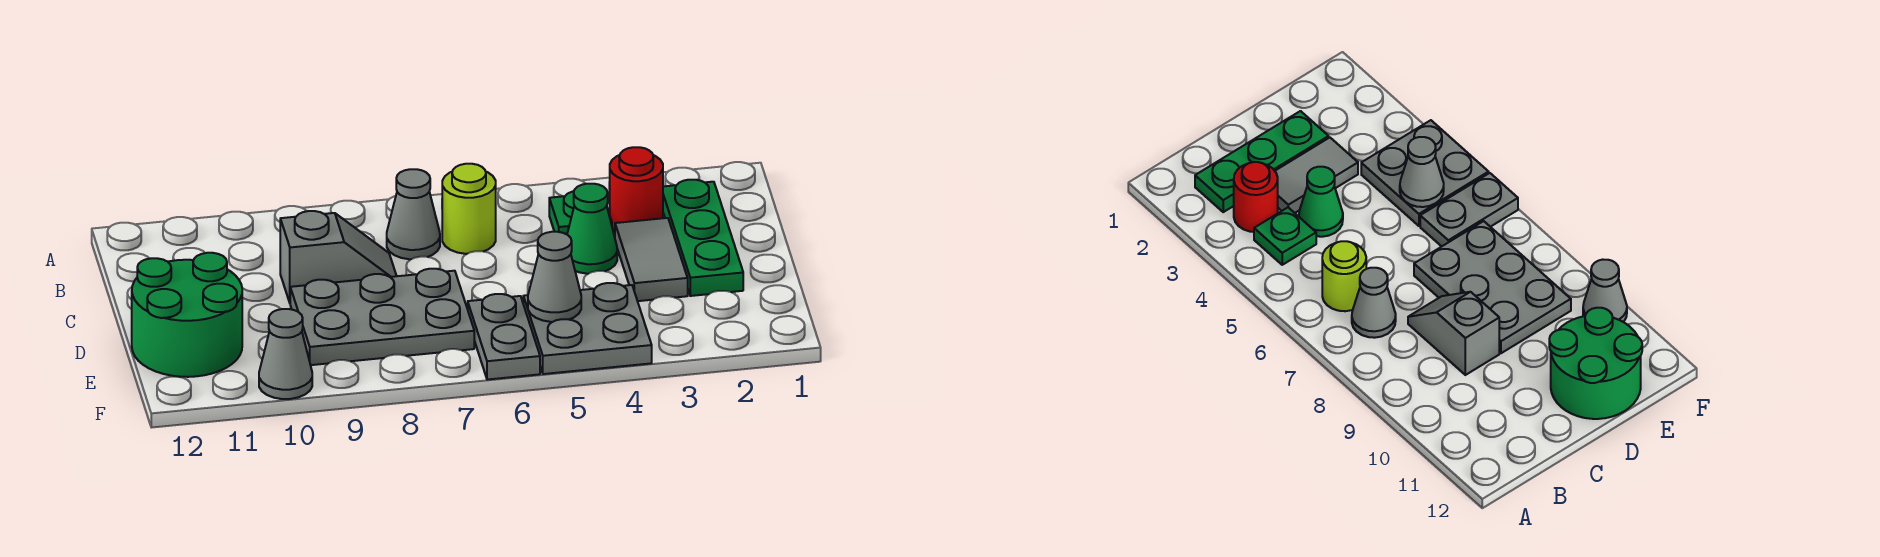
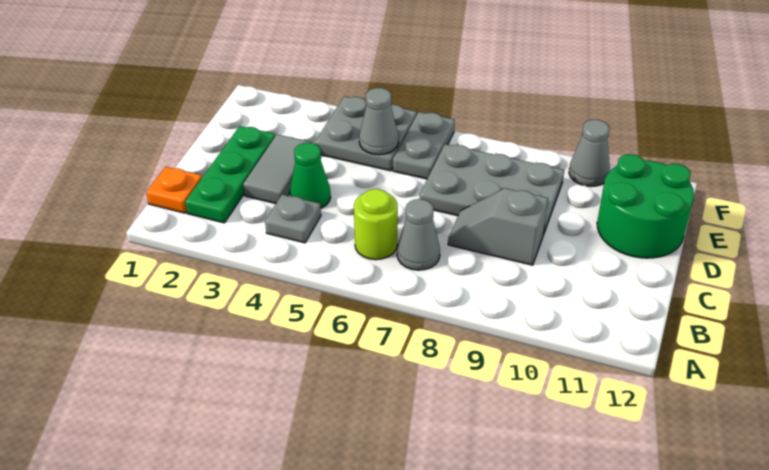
none -> orange plate B1 level 1
red round brick B3 level 1 -> none
green plate B4 level 1 -> grey plate B4 level 1

